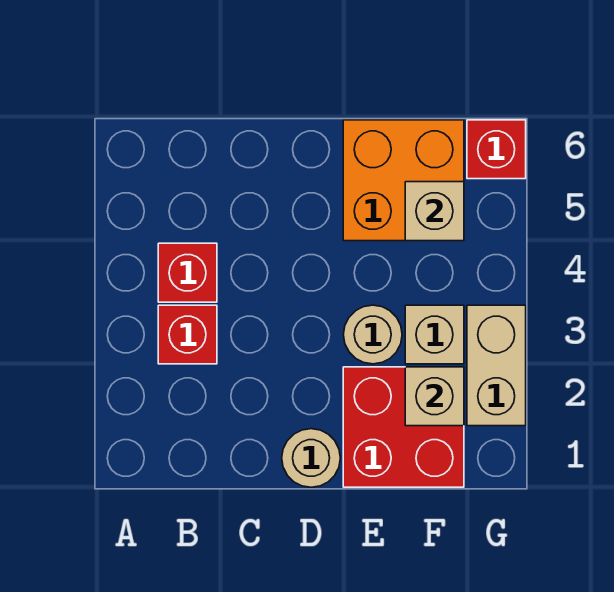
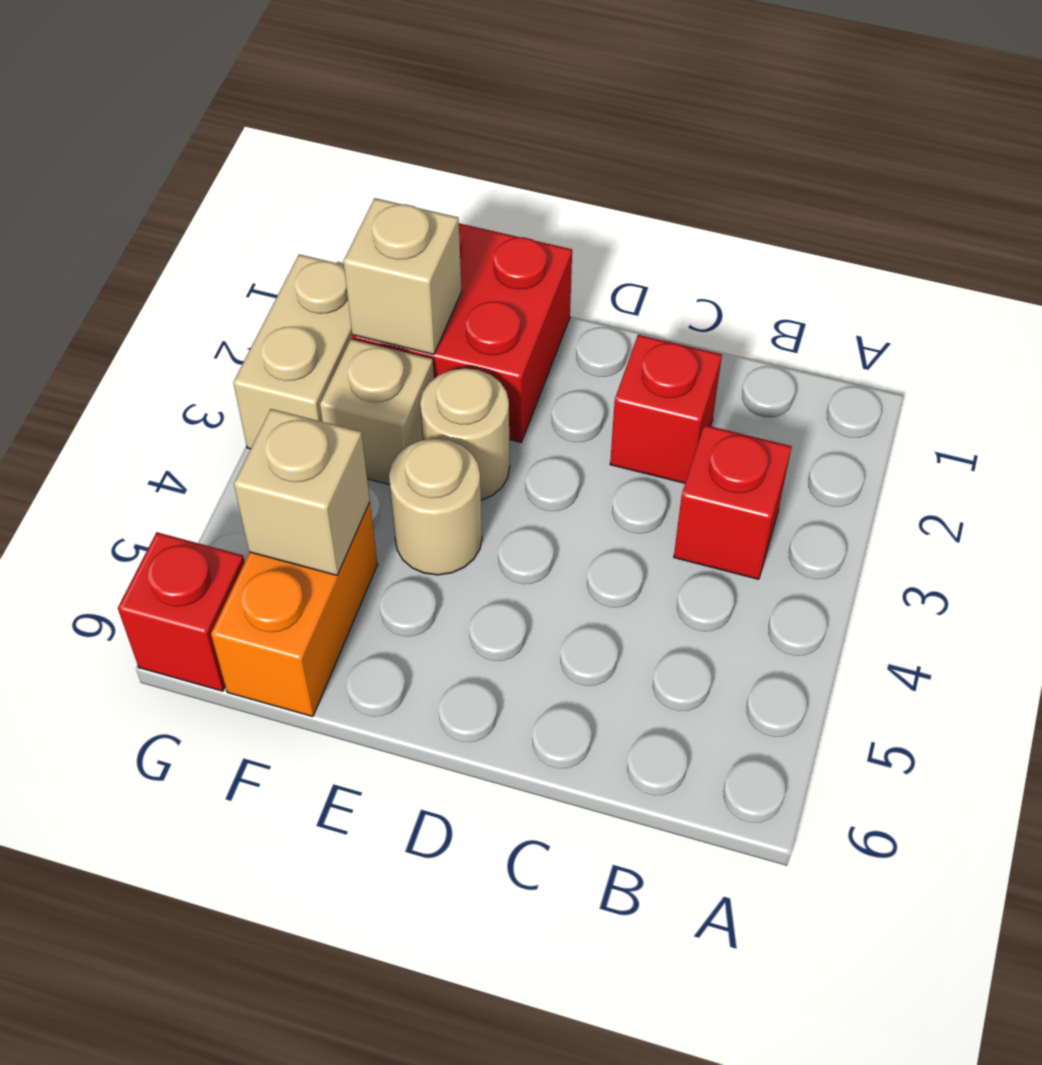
red brick B4 level 1 -> red brick C2 level 1
tan round brick D1 level 1 -> tan round brick E4 level 1
orange brick E5:F6 level 1 -> orange brick F5:F6 level 1

